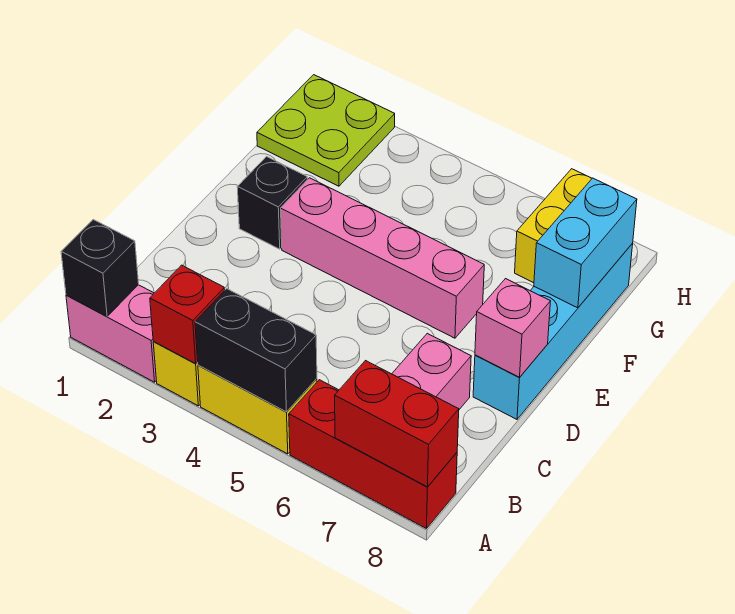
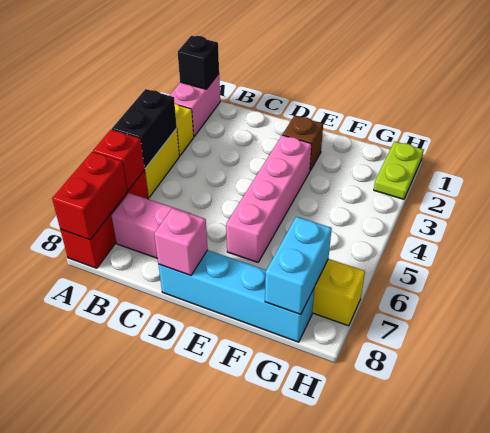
red brick A3 level 2 -> red brick A6 level 2
black brick E2 level 1 -> brown brick E2 level 1
cyan brick F8:G8 level 2 -> cyan brick G7:G8 level 2
lime plate G1:H2 level 1 -> lime plate H1:H2 level 1

